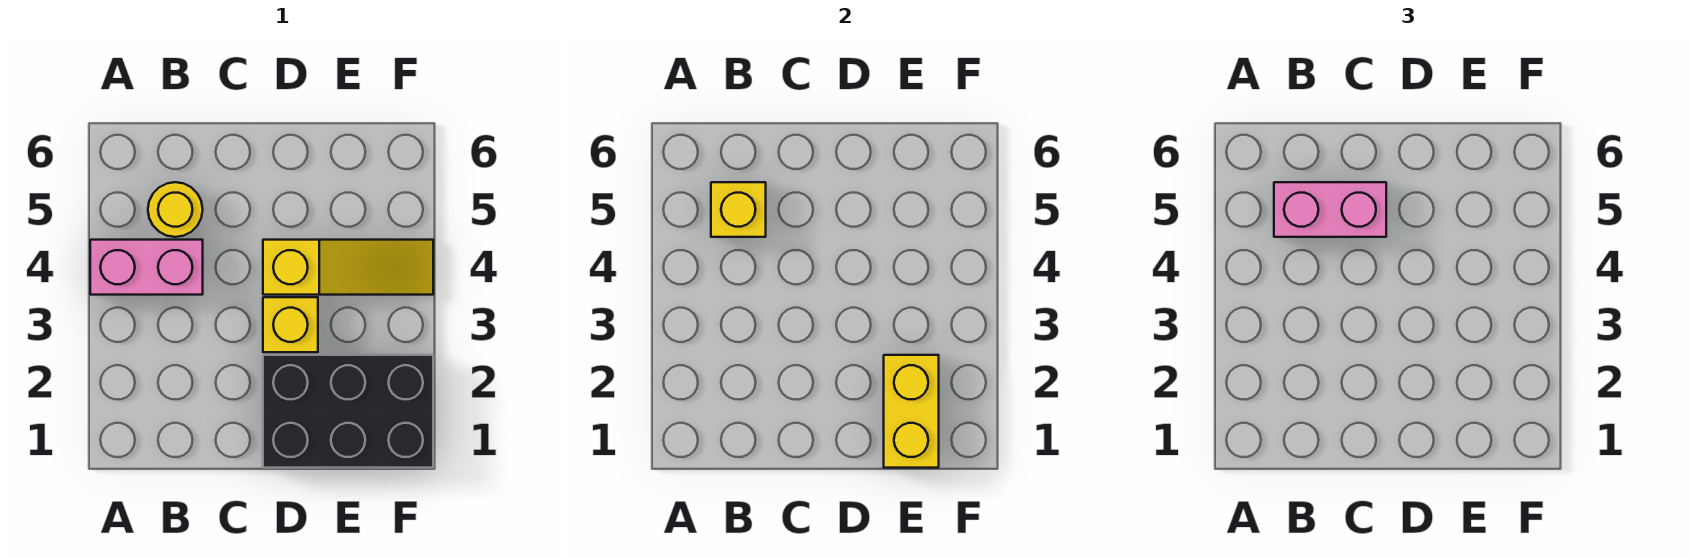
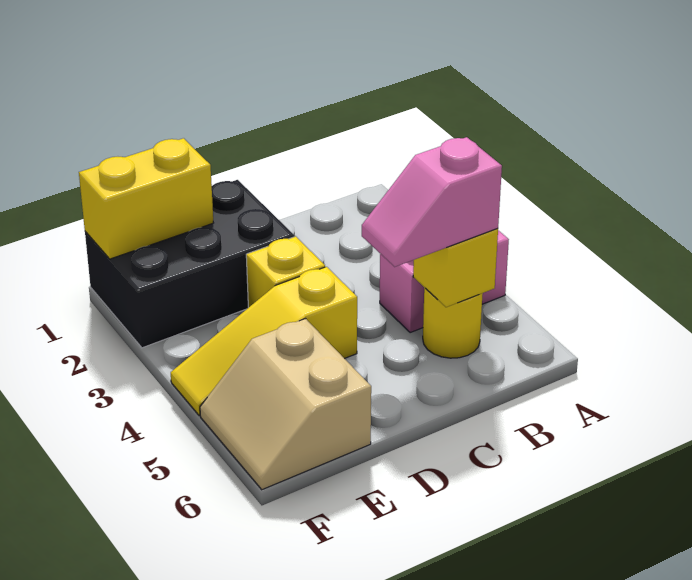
pink brick B5:C5 level 3 -> pink slope B5:C5 level 3 top B
yellow brick E1:E2 level 2 -> yellow brick E1:F1 level 2
none -> tan slope E5:F6 level 1 top E

